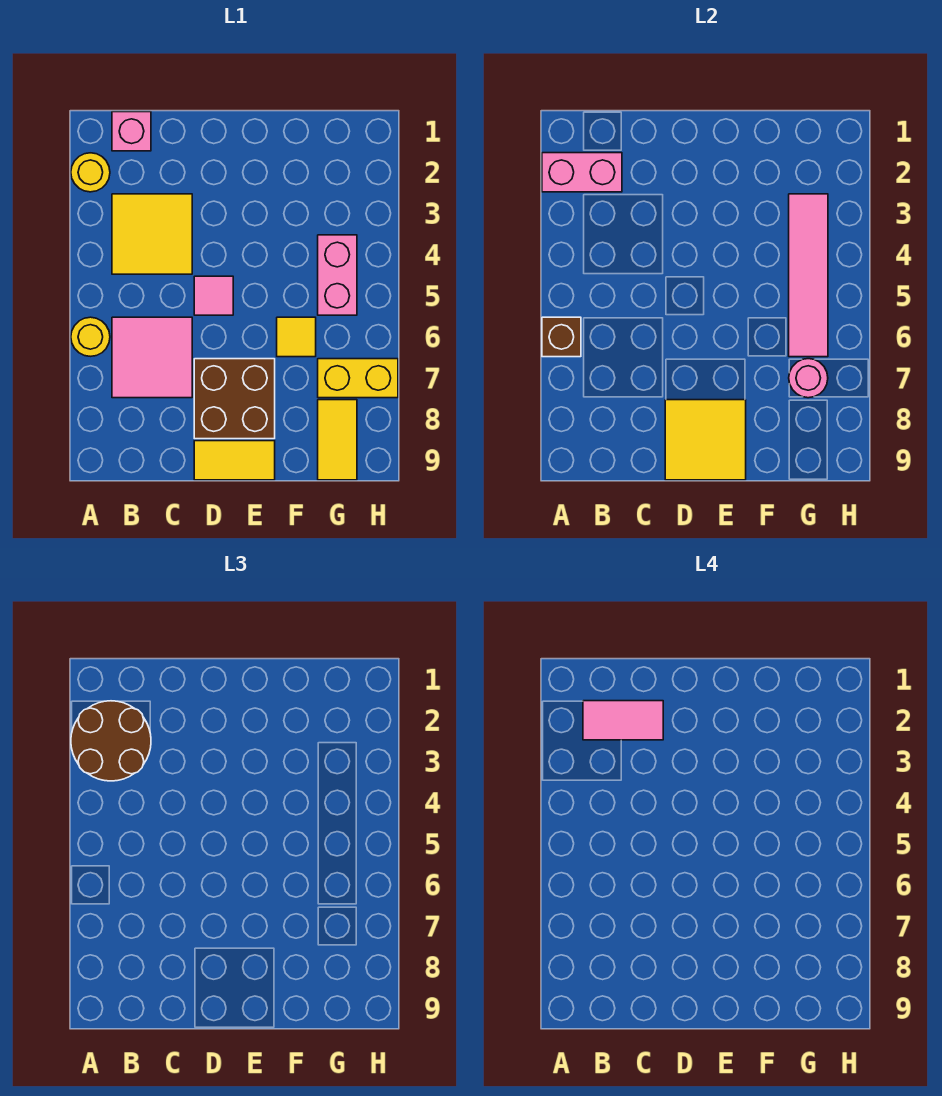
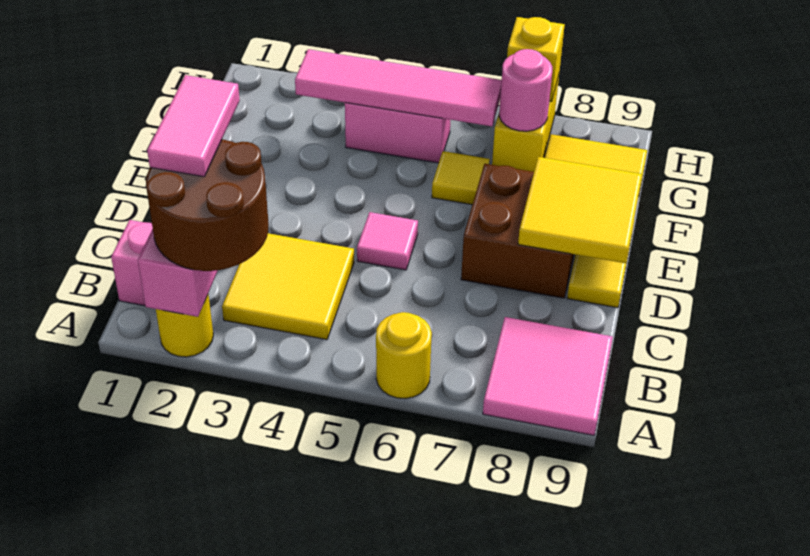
brown brick A6 level 2 -> none
pink tile B6:C7 level 1 -> pink tile A8:B9 level 1
none -> yellow brick H7 level 2

